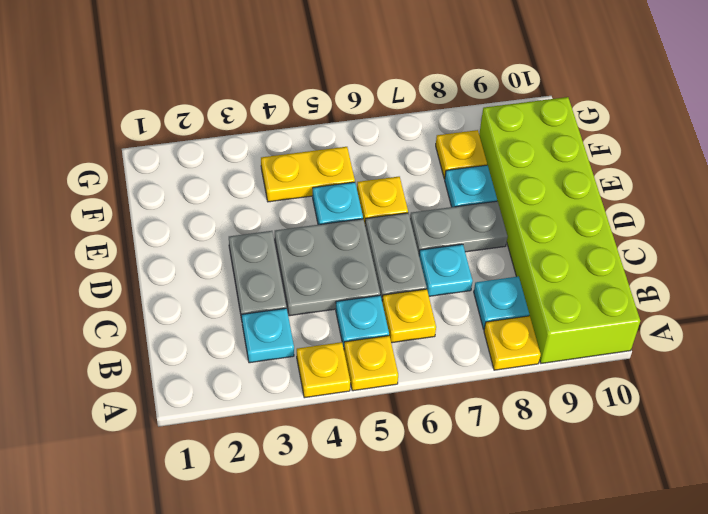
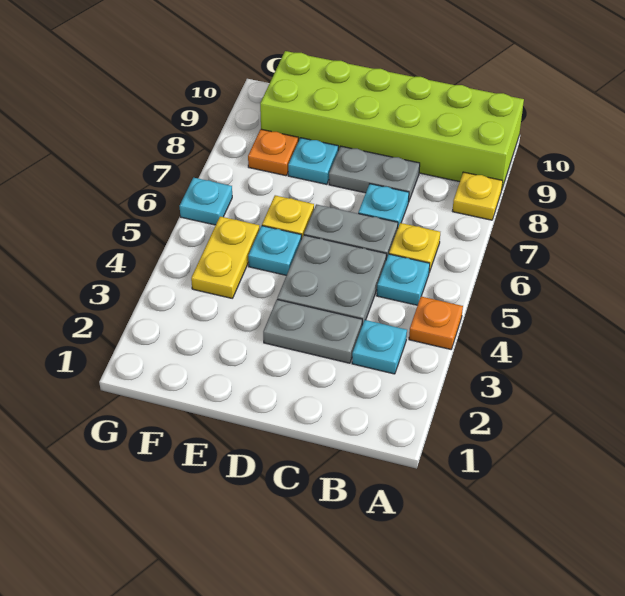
yellow plate A4 level 1 -> orange plate A4 level 1
yellow plate A5 level 1 -> none
cyan plate B8 level 1 -> cyan plate G6 level 1
grey plate D7:D8 level 1 -> grey plate C8:D8 level 1
yellow plate F8 level 1 -> orange plate F8 level 1

